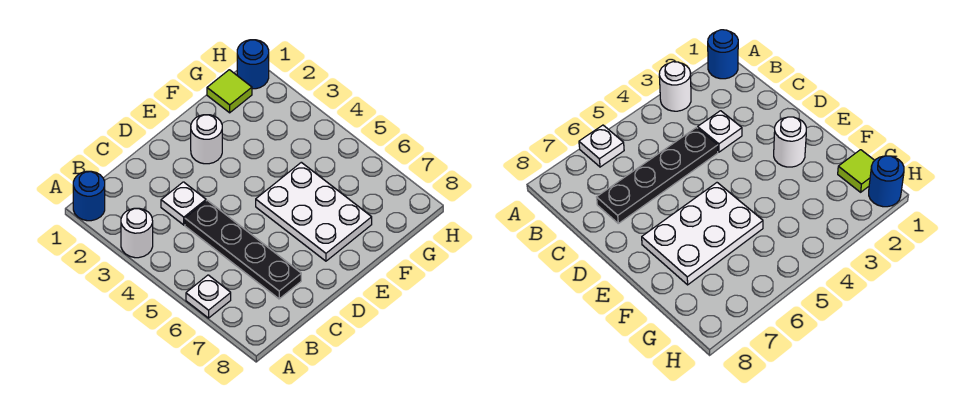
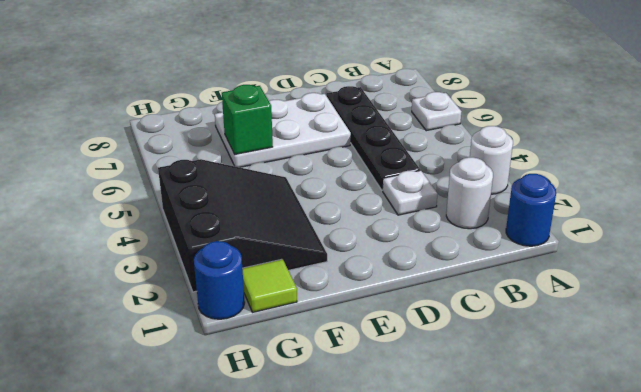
white round brick E2 level 1 -> white round brick B2 level 1
white plate E5:F7 level 1 -> white plate D6:F7 level 1
none -> black slope F2:H4 level 1 top H
none -> green brick F6 level 2

